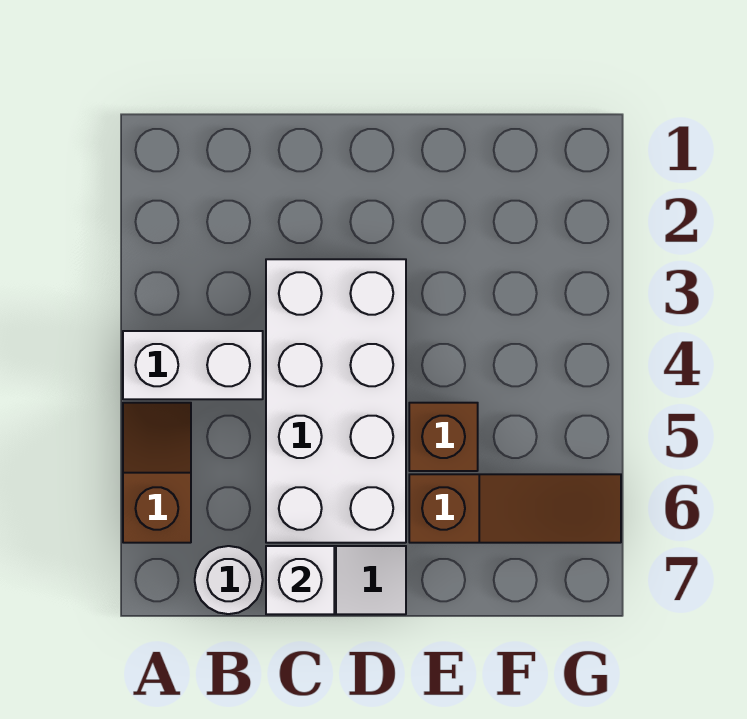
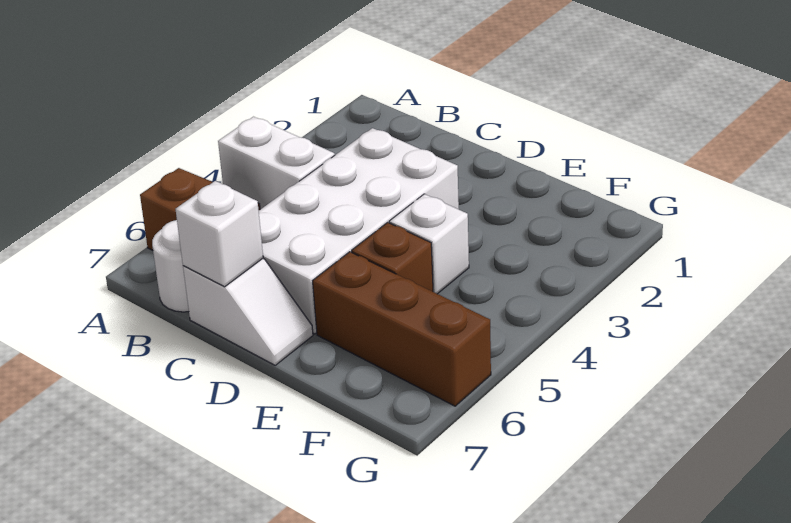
none -> white brick E4 level 1
brown slope E6:G6 level 1 top E -> brown brick E6:G6 level 1

